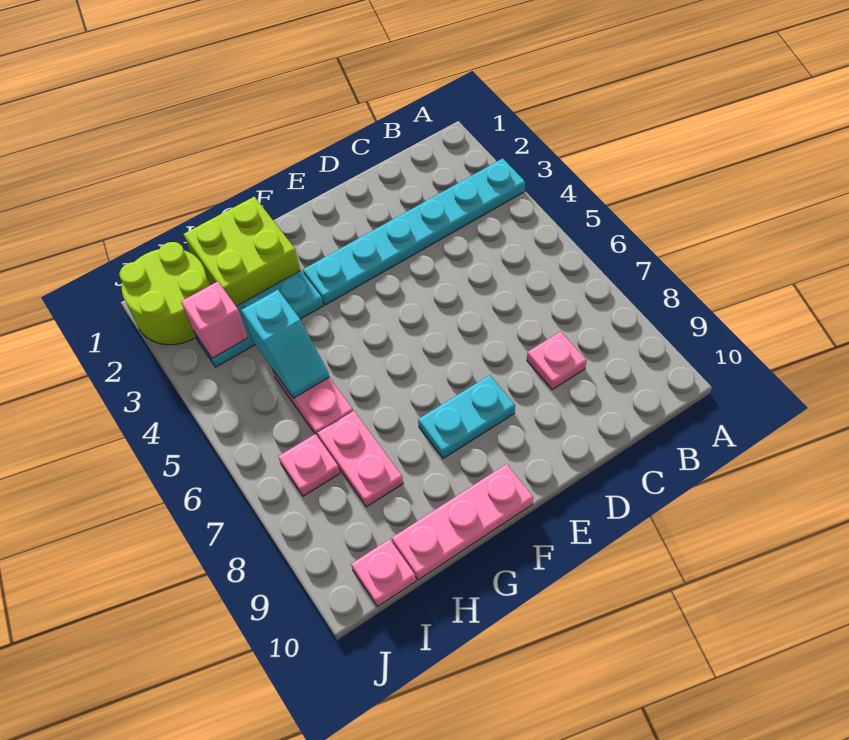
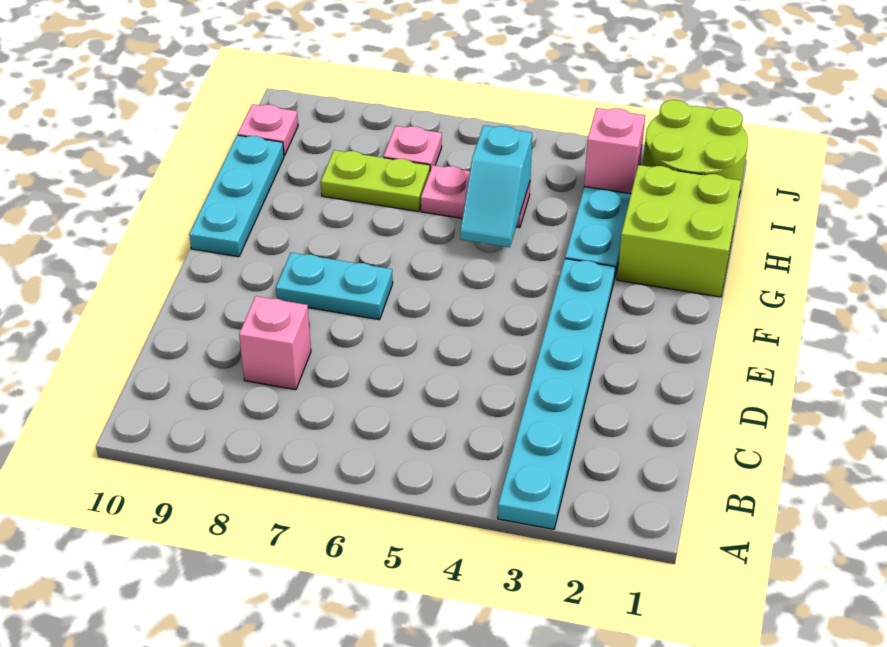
pink plate C8 level 1 -> pink brick C8 level 1
cyan plate E8:F8 level 1 -> cyan plate E7:E8 level 1
pink plate F10:H10 level 1 -> cyan plate F10:H10 level 1
cyan slope H4:H5 level 2 top 4 -> cyan slope G5:H5 level 2 top H
pink plate H7:H8 level 1 -> lime plate H7:H8 level 1

